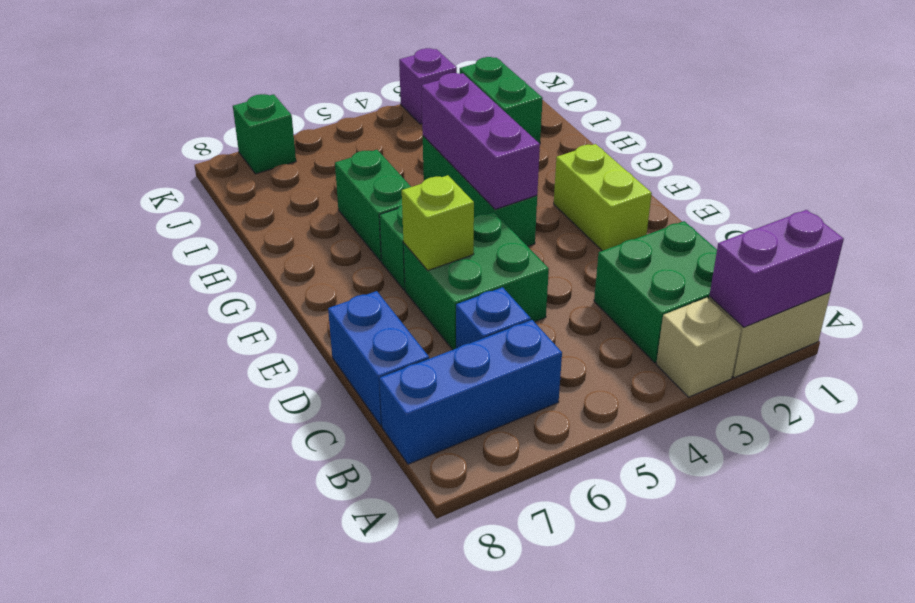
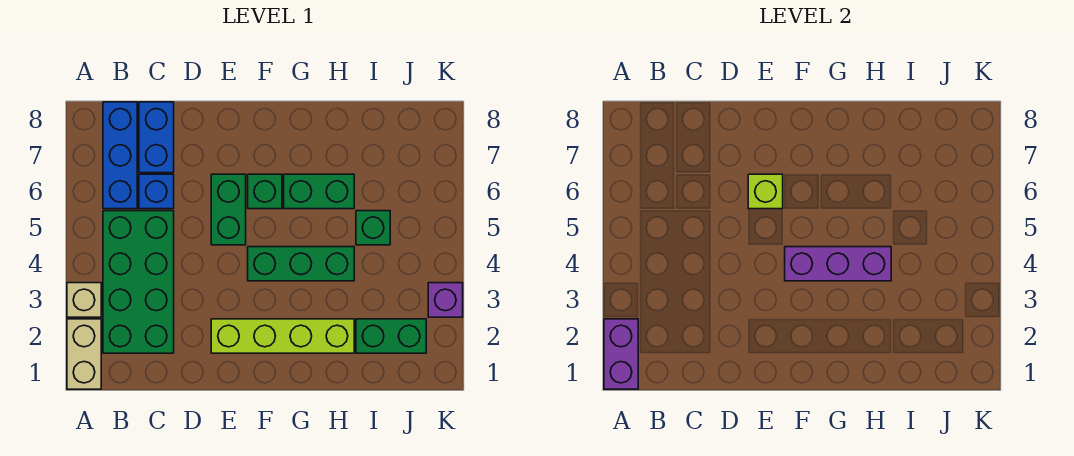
green brick B2:C3 level 1 -> green brick B2:C5 level 1
blue brick C8:D8 level 1 -> blue brick C7:C8 level 1
green brick D5:E6 level 1 -> green brick E5:E6 level 1
lime brick E2:F2 level 1 -> lime brick E2:H2 level 1
green brick K7 level 1 -> green brick I5 level 1

